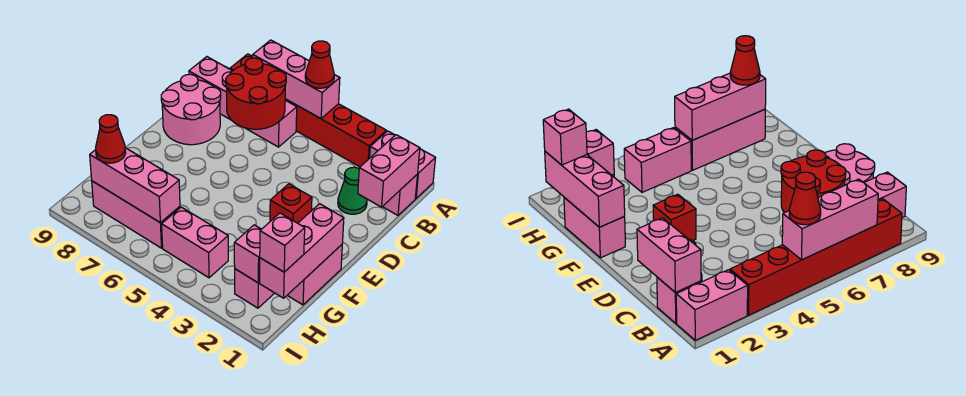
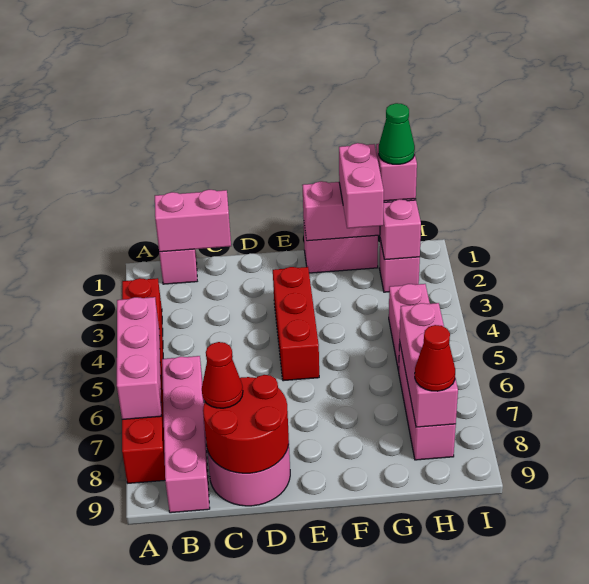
pink brick A1:A2 level 1 -> pink brick G1:G2 level 3
red cone A5 level 3 -> red cone C8 level 3
red round brick B6:C7 level 2 -> red round brick C8:D9 level 2
green cone C2 level 1 -> green cone H1 level 4
red brick E3 level 1 -> red brick E3:E5 level 1

